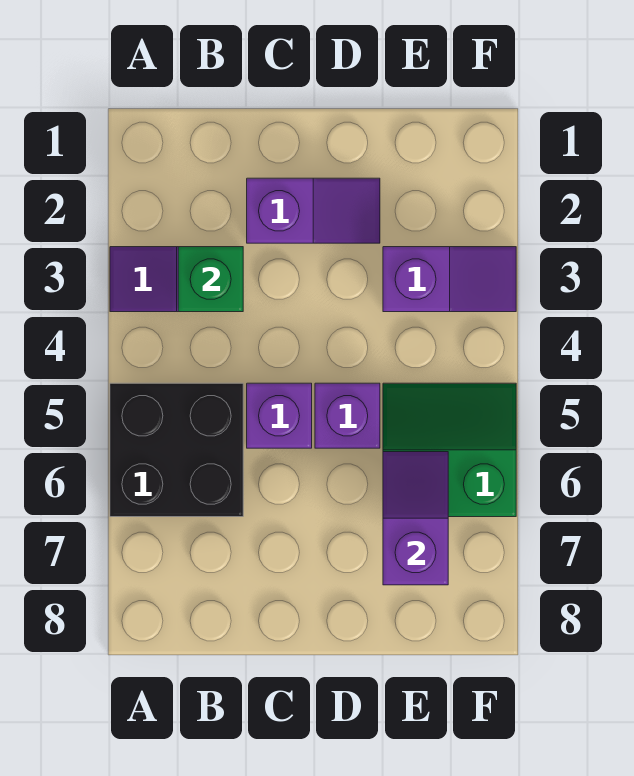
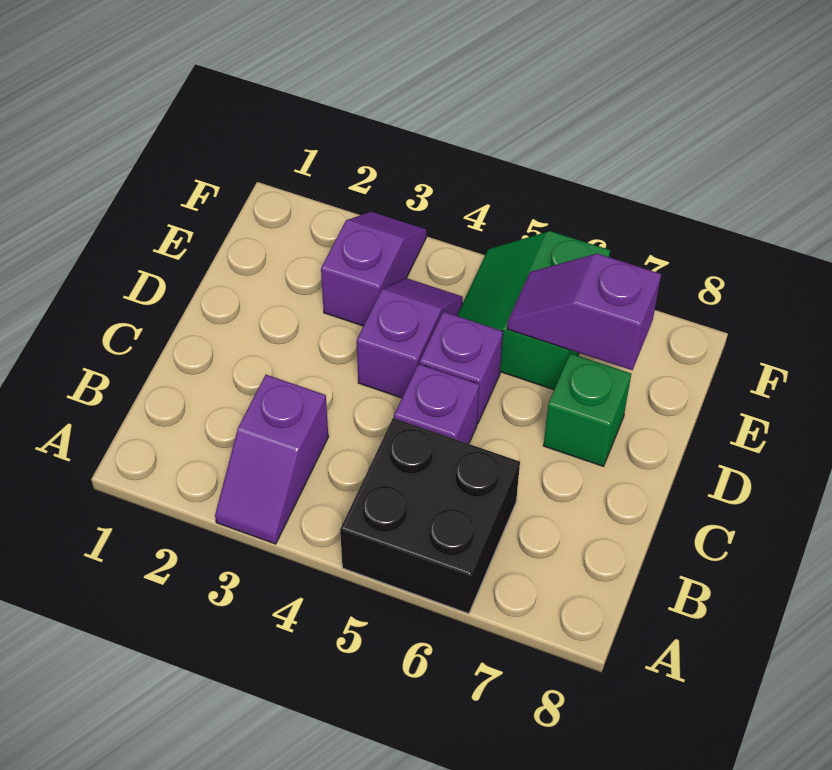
green brick B3 level 2 -> green brick D7 level 1
purple slope C2:D2 level 1 top C -> purple slope D4:E4 level 1 top D

